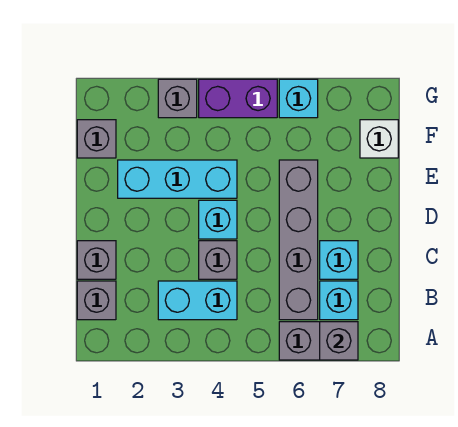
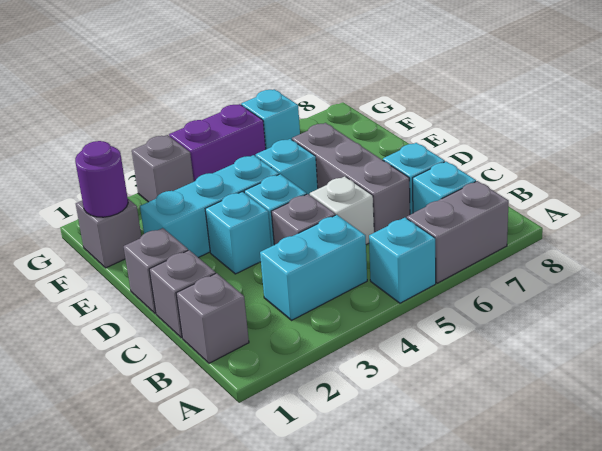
none -> cyan brick A5 level 1
grey brick A7 level 2 -> grey brick D1 level 1
grey brick B6:E6 level 1 -> grey brick C6:E6 level 1
none -> cyan brick D3 level 1
none -> cyan brick E5 level 1
none -> purple round brick F1 level 2
white brick F8 level 1 -> white brick C5 level 1

